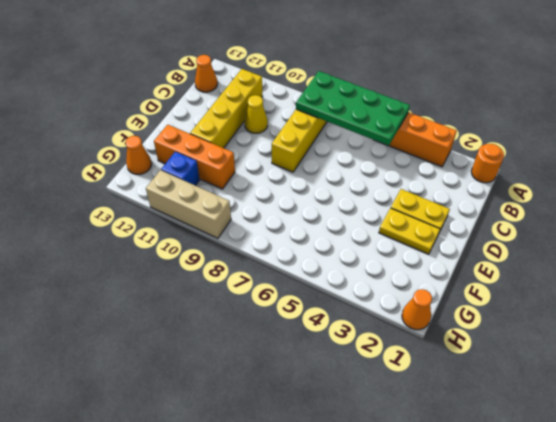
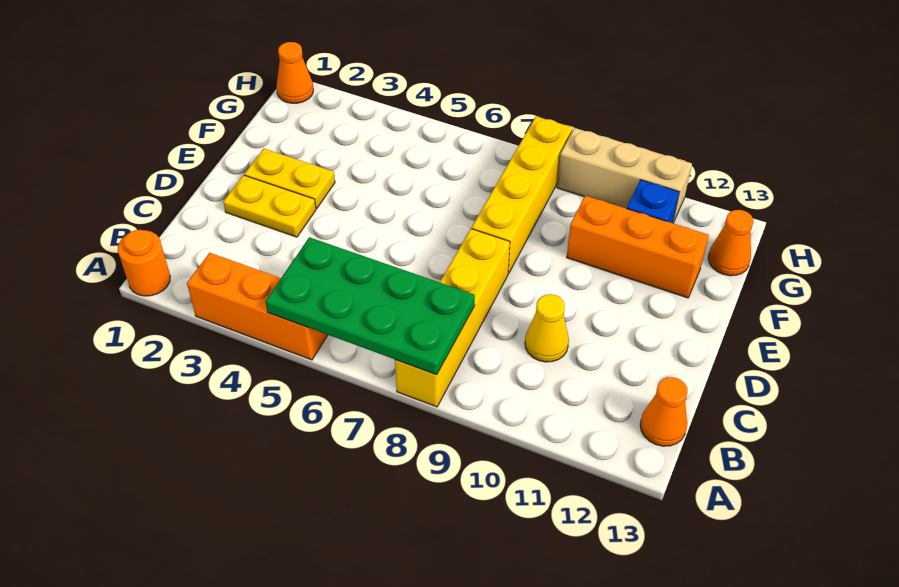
yellow brick B11:E11 level 1 -> yellow brick E8:H8 level 1

